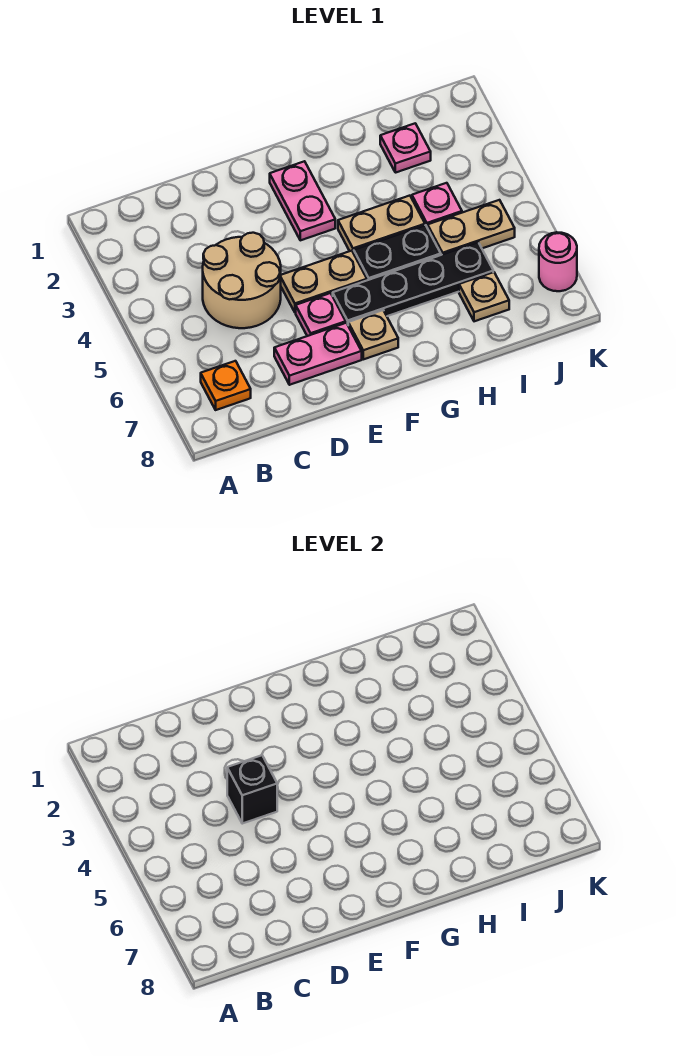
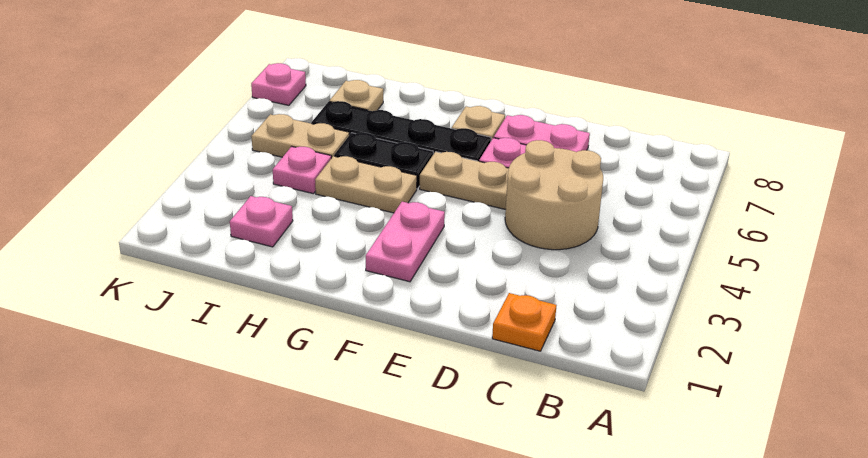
orange plate B7 level 1 -> orange plate C1 level 1
black brick D4 level 2 -> none
pink round brick K7 level 1 -> pink plate K7 level 1

